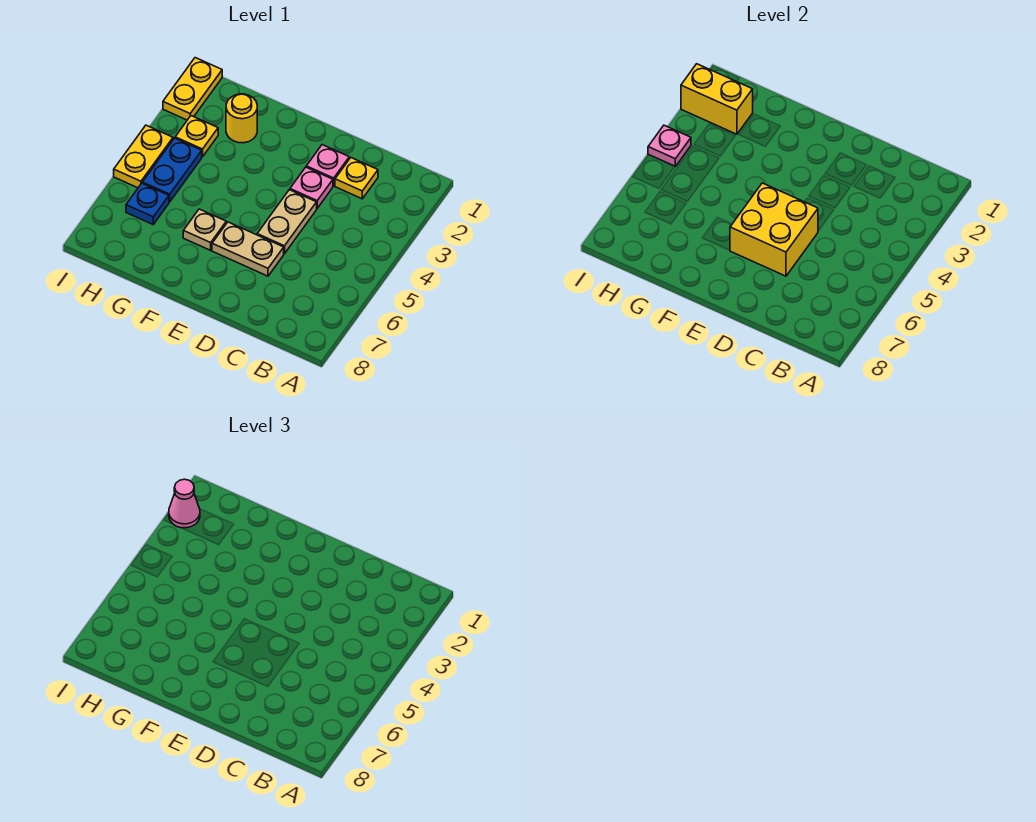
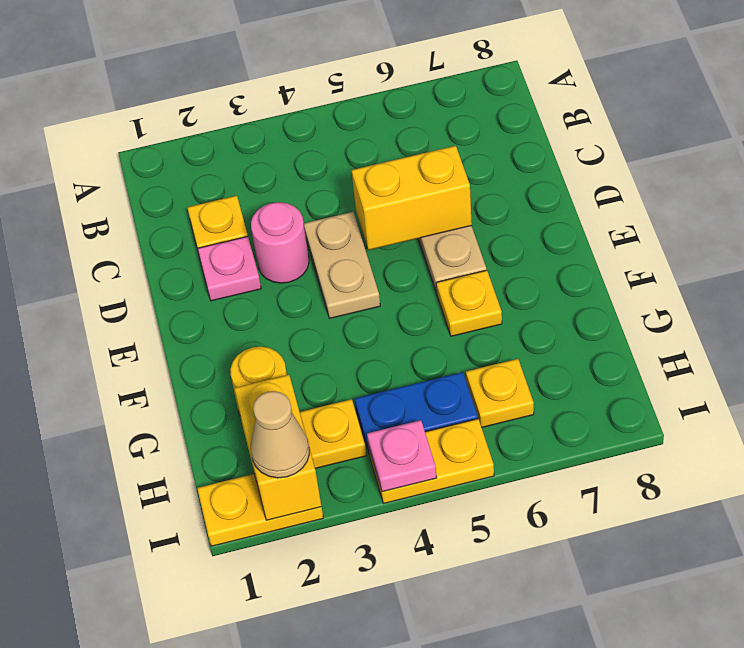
pink plate D3 level 1 -> pink round brick D3 level 1
tan plate D4:D5 level 1 -> tan plate D4:E4 level 1
yellow brick D5:E6 level 2 -> yellow brick D5:D6 level 2
tan plate F6 level 1 -> yellow plate F6 level 1
blue plate H6 level 1 -> yellow plate H6 level 1
pink cone I2 level 3 -> tan cone I2 level 3

